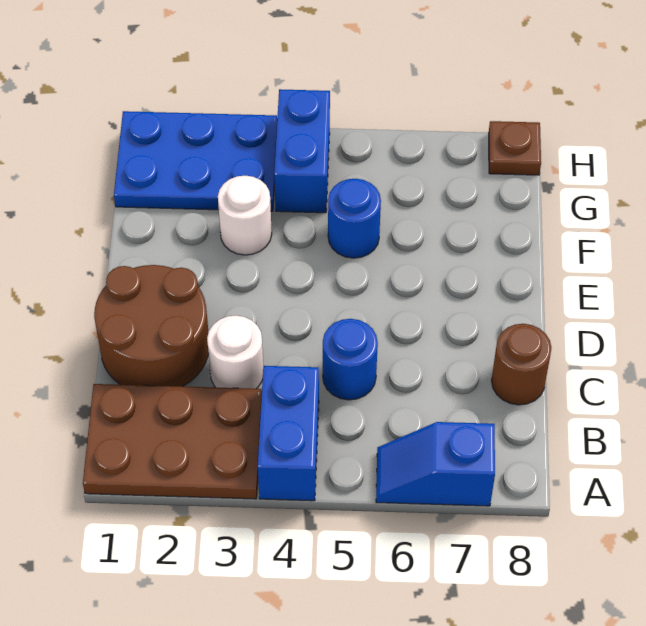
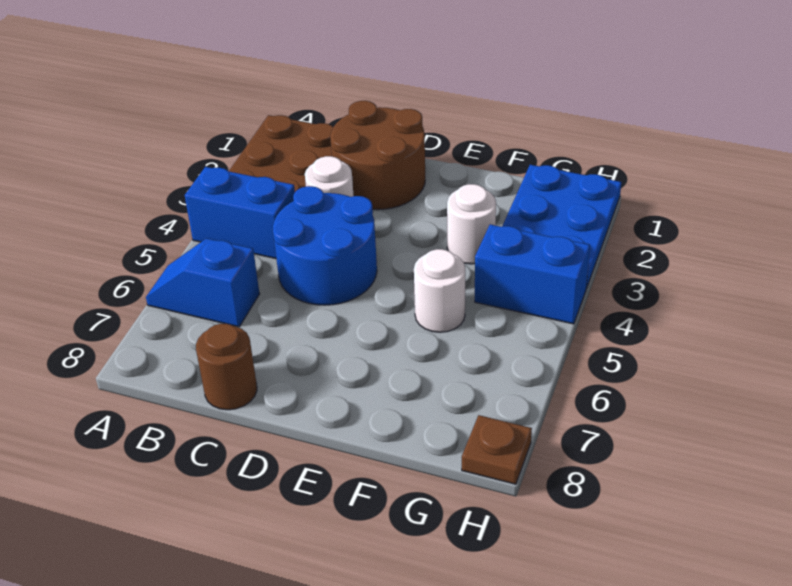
blue slope A6:A7 level 1 top 7 -> blue slope A6:B6 level 1 top B
blue round brick C5 level 1 -> blue round brick C4:D5 level 1
blue round brick F5 level 1 -> white round brick F5 level 1

